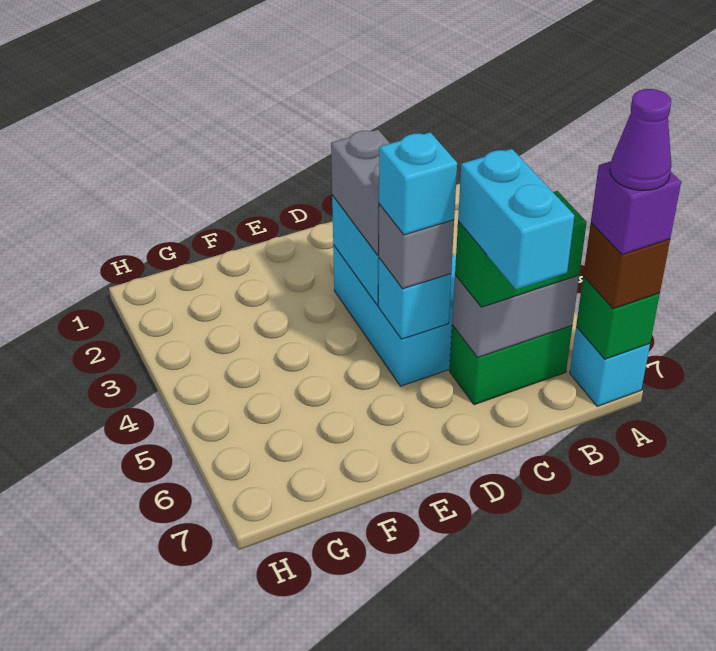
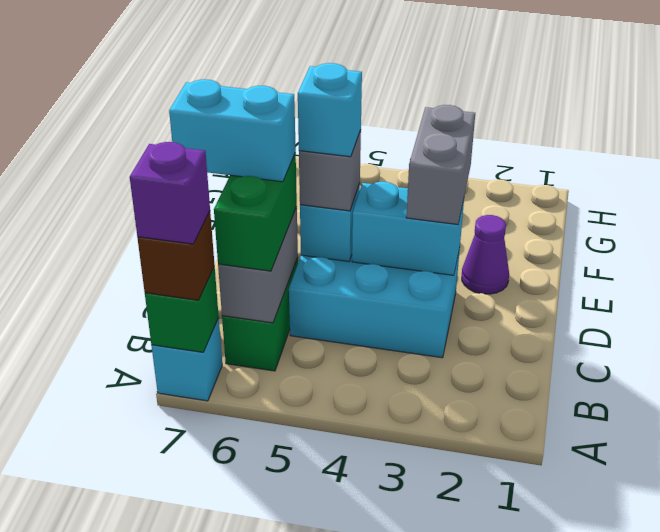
purple cone A7 level 5 -> purple cone E2 level 1
grey brick D3:D4 level 3 -> grey brick D3:E3 level 3

